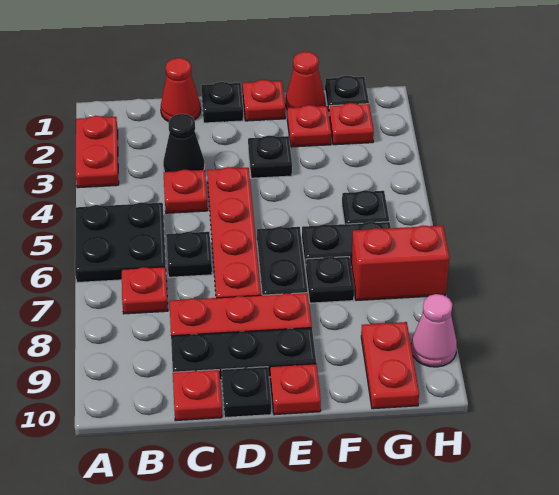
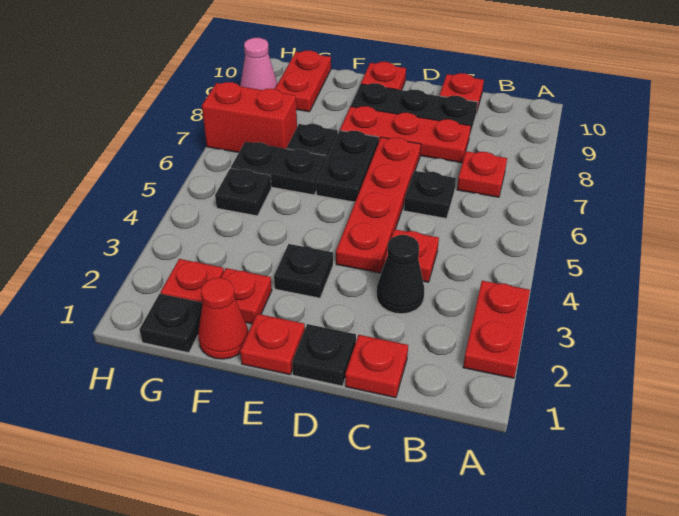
black plate A5:B6 level 1 -> none
red cone C1 level 1 -> red plate C1 level 1
black plate D10 level 1 -> none

